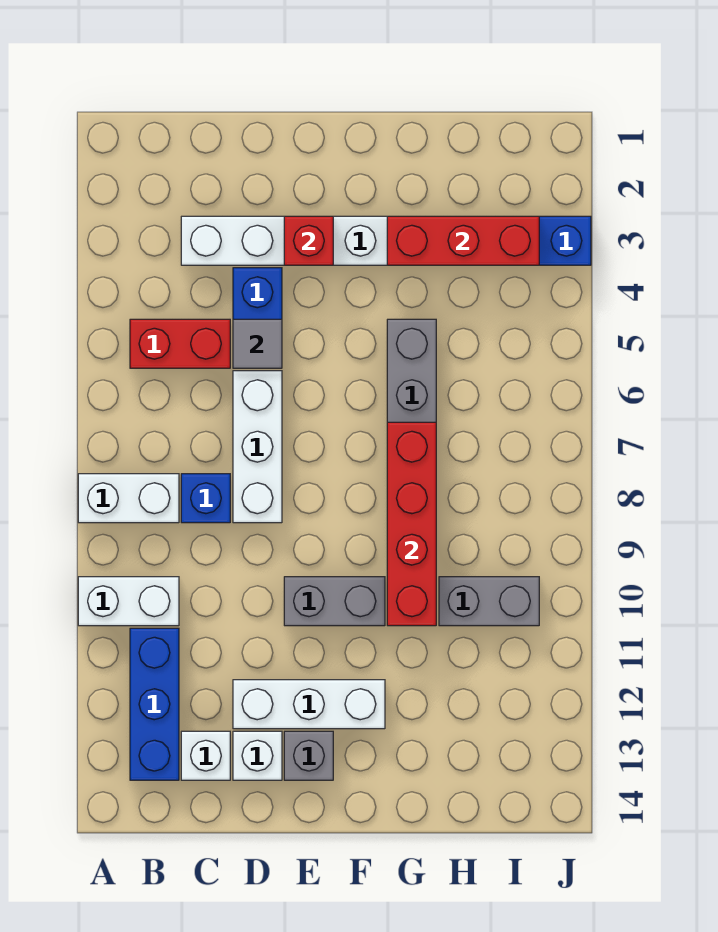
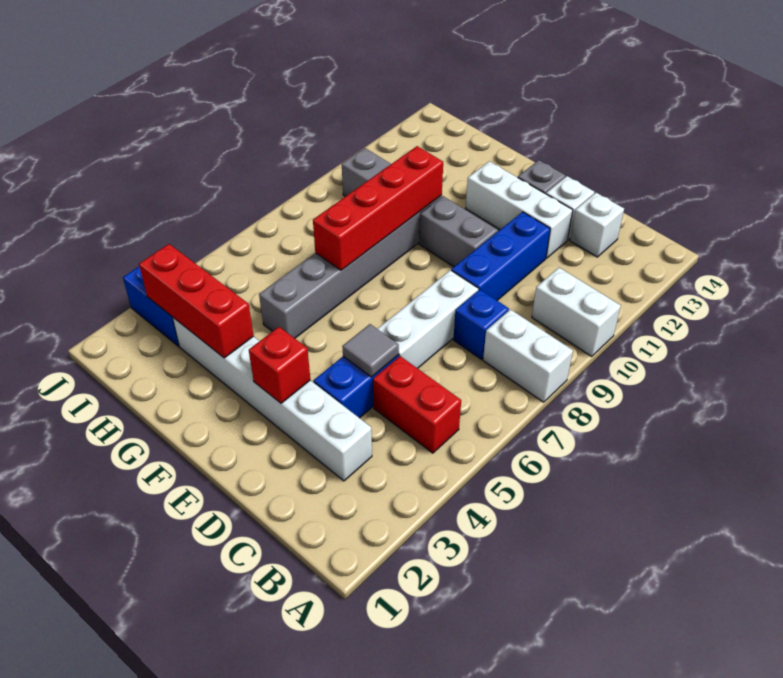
blue brick B11:B13 level 1 -> blue brick D9:D11 level 1

